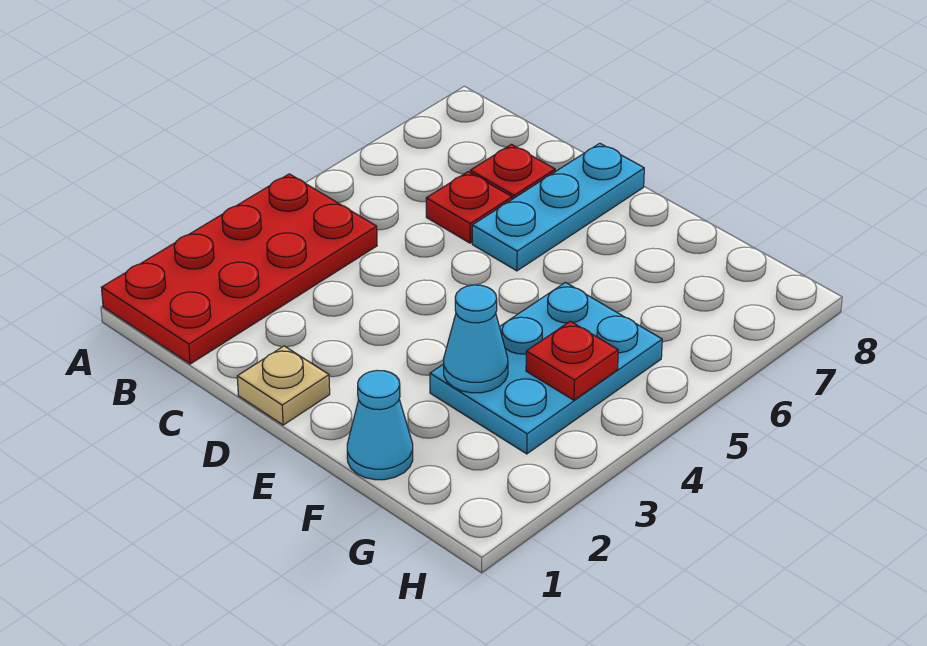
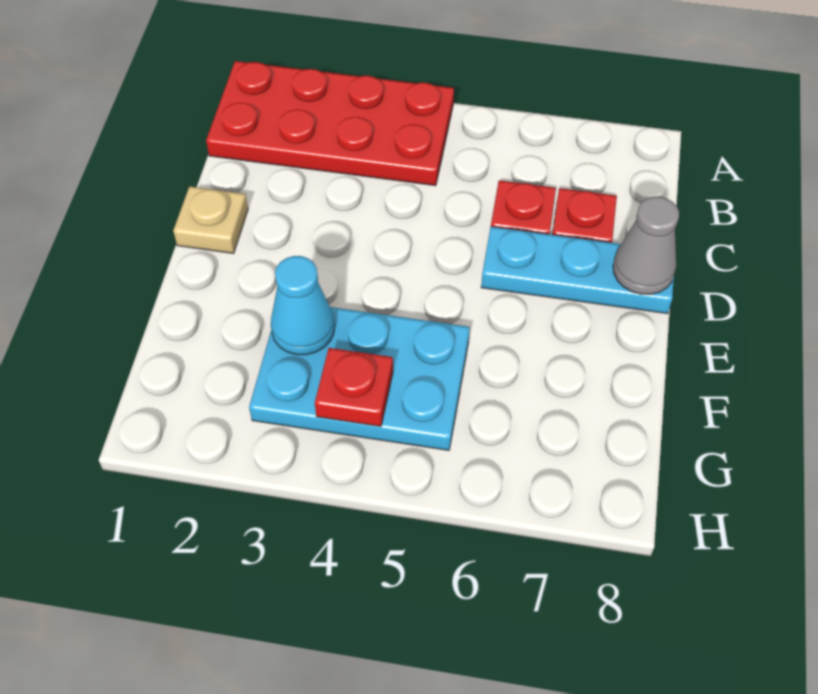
none -> grey cone D8 level 2
cyan cone F1 level 1 -> none

